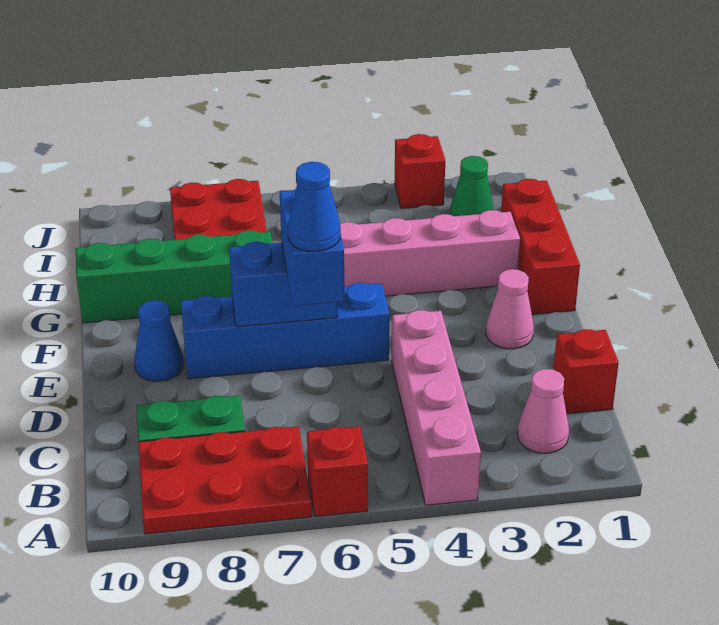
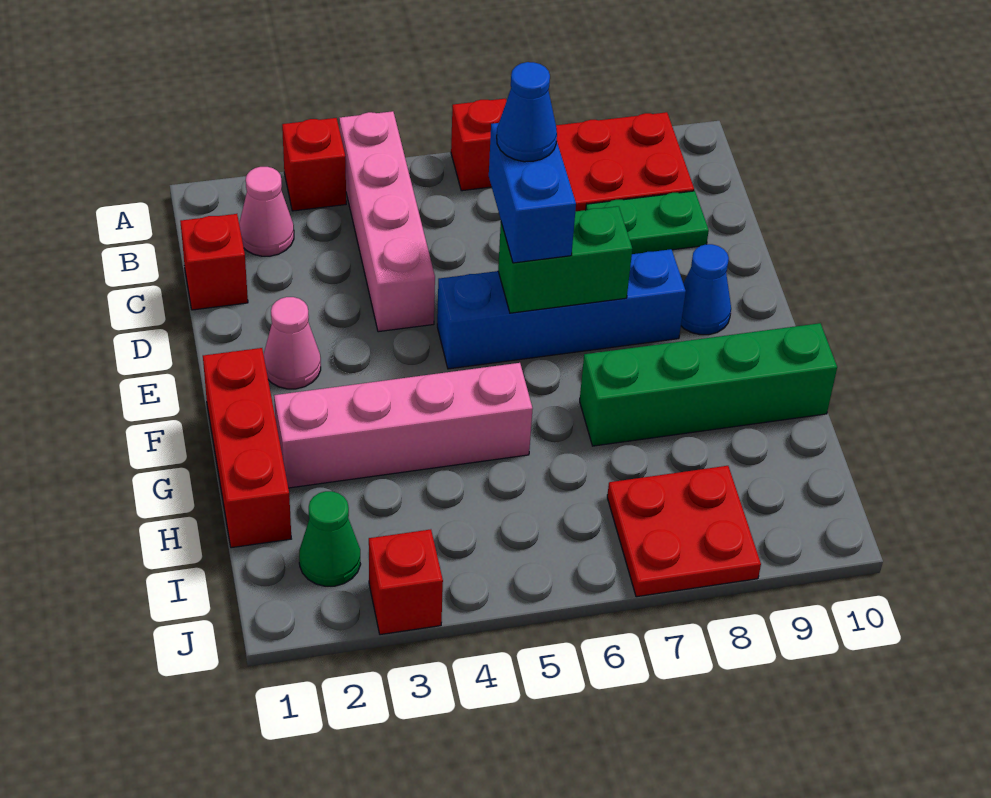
none -> red brick A3 level 1
blue brick E6:E7 level 2 -> green brick E6:E7 level 2

